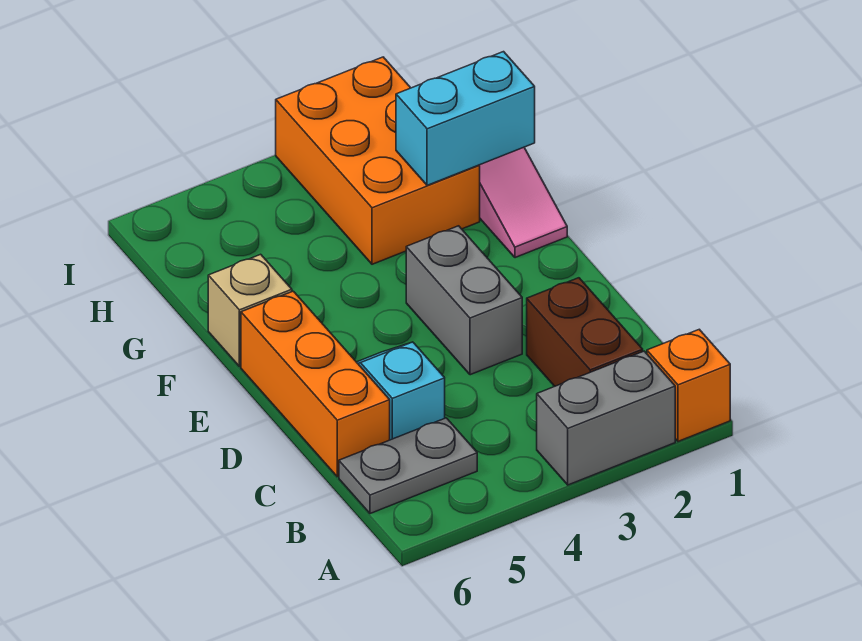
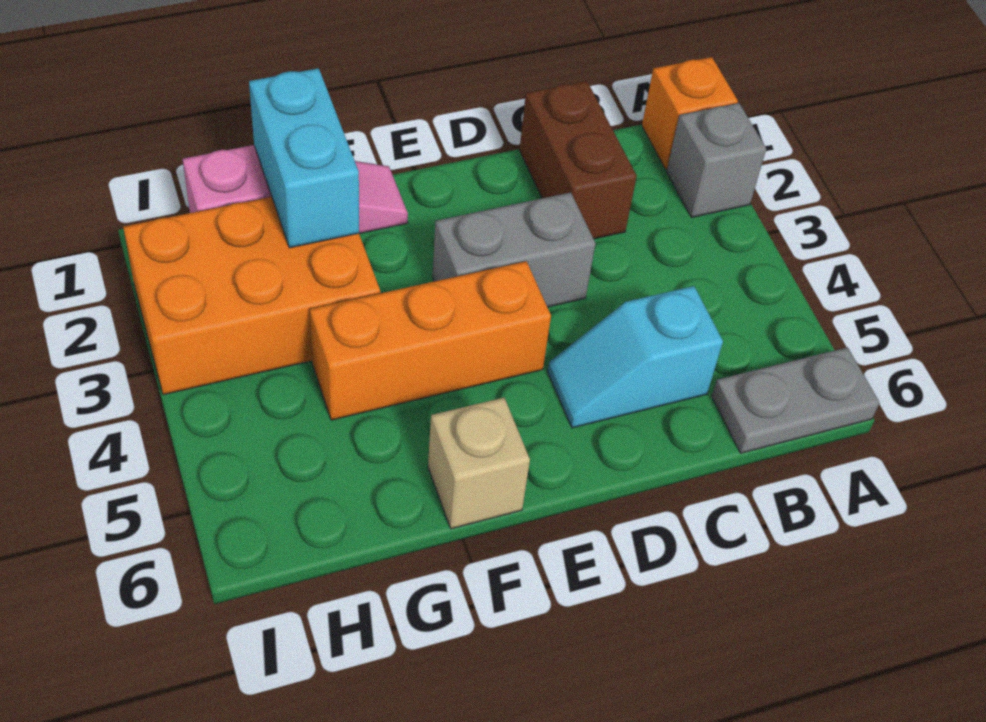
grey brick A2:A3 level 1 -> grey brick A2 level 1
brown brick B2:C2 level 1 -> brown brick C1:C2 level 1
grey plate B5:B6 level 1 -> grey plate A6:B6 level 1
orange brick C6:E6 level 1 -> orange brick E4:G4 level 1

